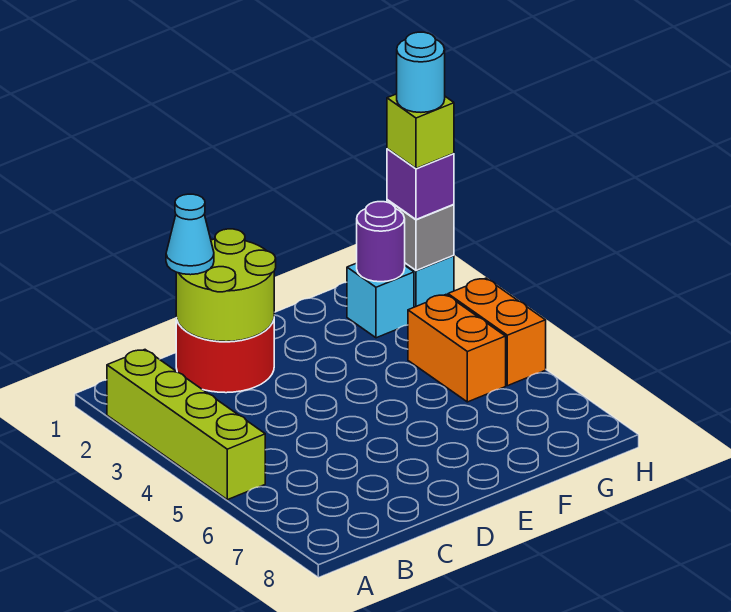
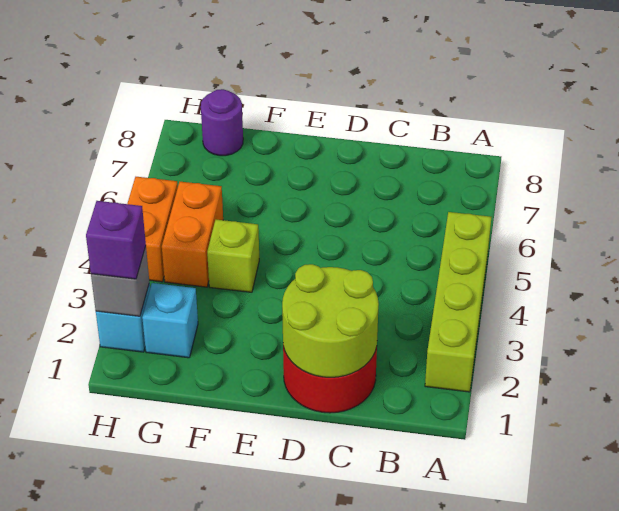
cyan cone C1 level 3 -> none
purple round brick G2 level 2 -> purple round brick G8 level 1
lime brick H2 level 4 -> lime brick F4 level 1
cyan round brick H2 level 5 -> none

